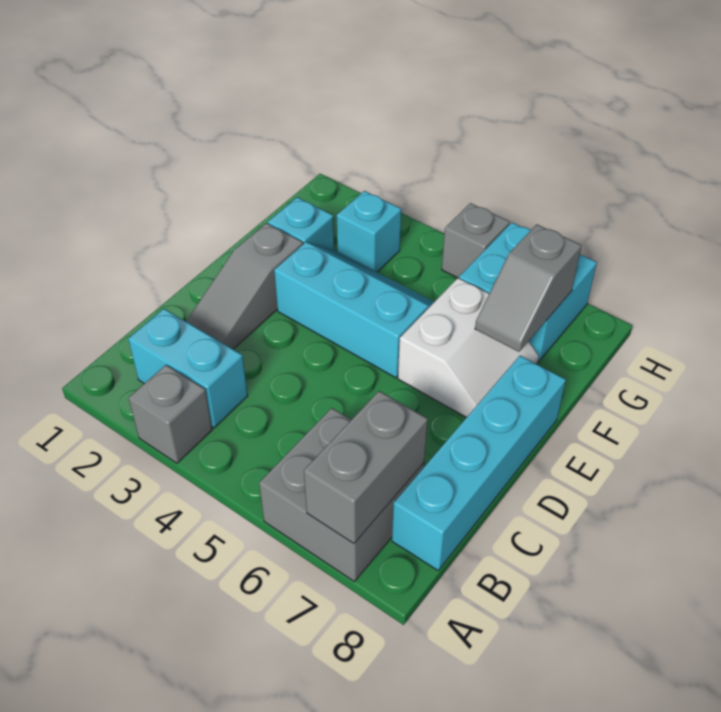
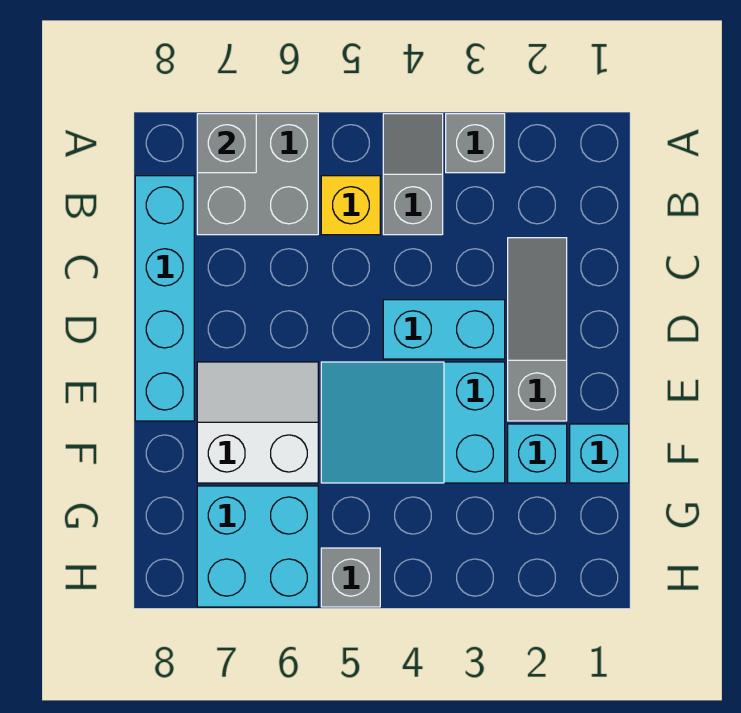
grey brick A7:B7 level 2 -> grey brick A7 level 2
cyan brick B2:B3 level 1 -> cyan brick D3:D4 level 1
none -> yellow brick B5 level 1
cyan slope E3:F5 level 1 top E -> cyan slope E3:F5 level 1 top 3
white slope E6:F7 level 1 top 6 -> white slope E6:F7 level 1 top F
grey slope F7:G7 level 2 top G -> grey slope A4:B4 level 1 top B
cyan brick G3 level 1 -> cyan brick F1 level 1

